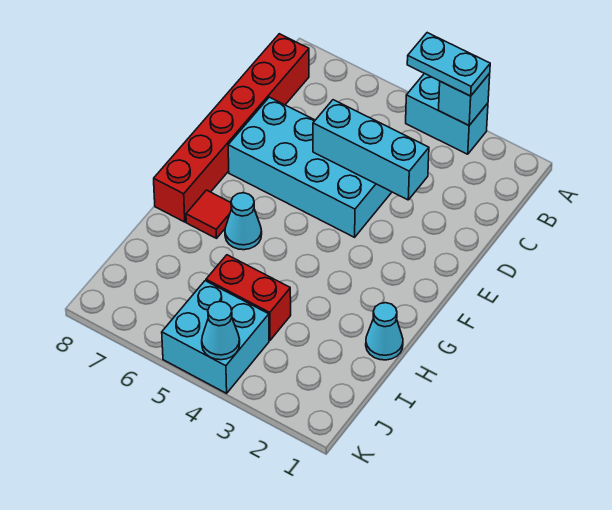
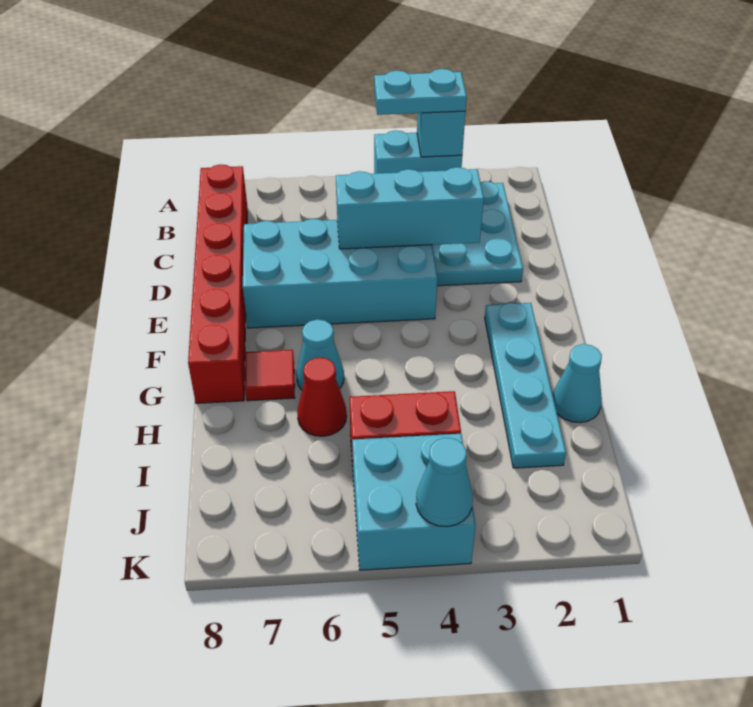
none -> cyan plate B2:D3 level 1
none -> cyan plate F2:I2 level 1
none -> red cone H6 level 1

